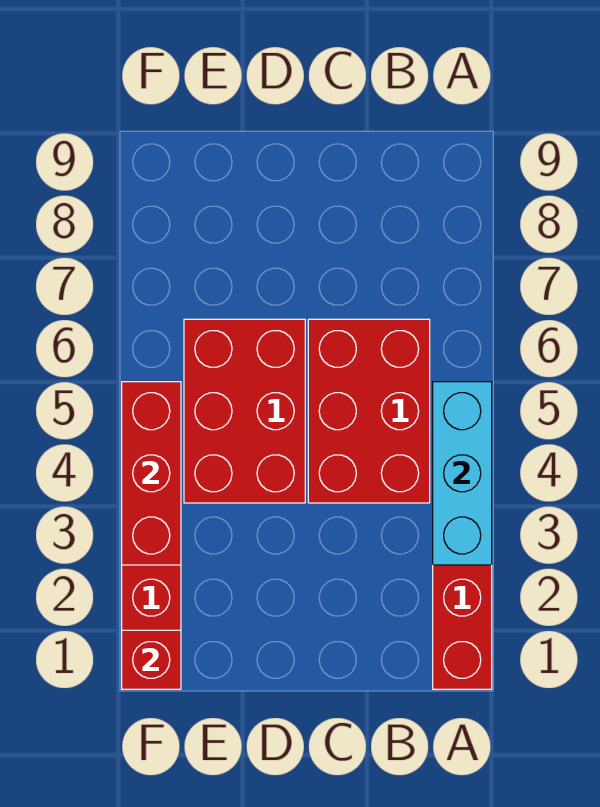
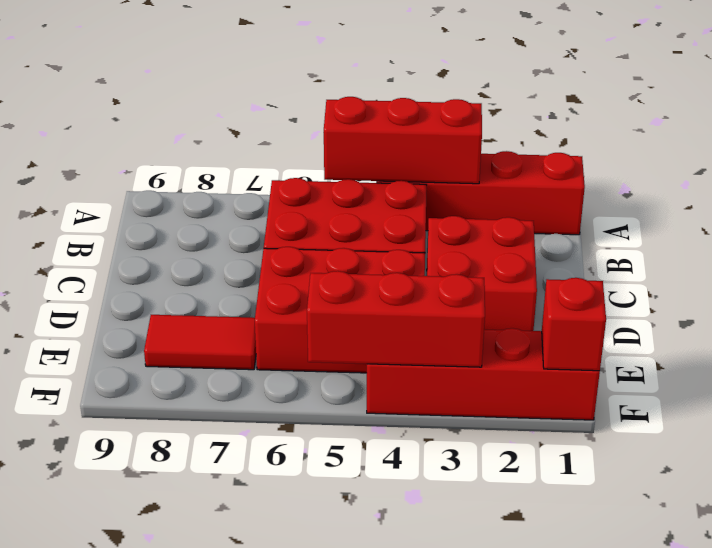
cyan brick A3:A5 level 2 -> red brick A3:A5 level 2
none -> red brick C2:D3 level 1
none -> red tile E7:E8 level 1

